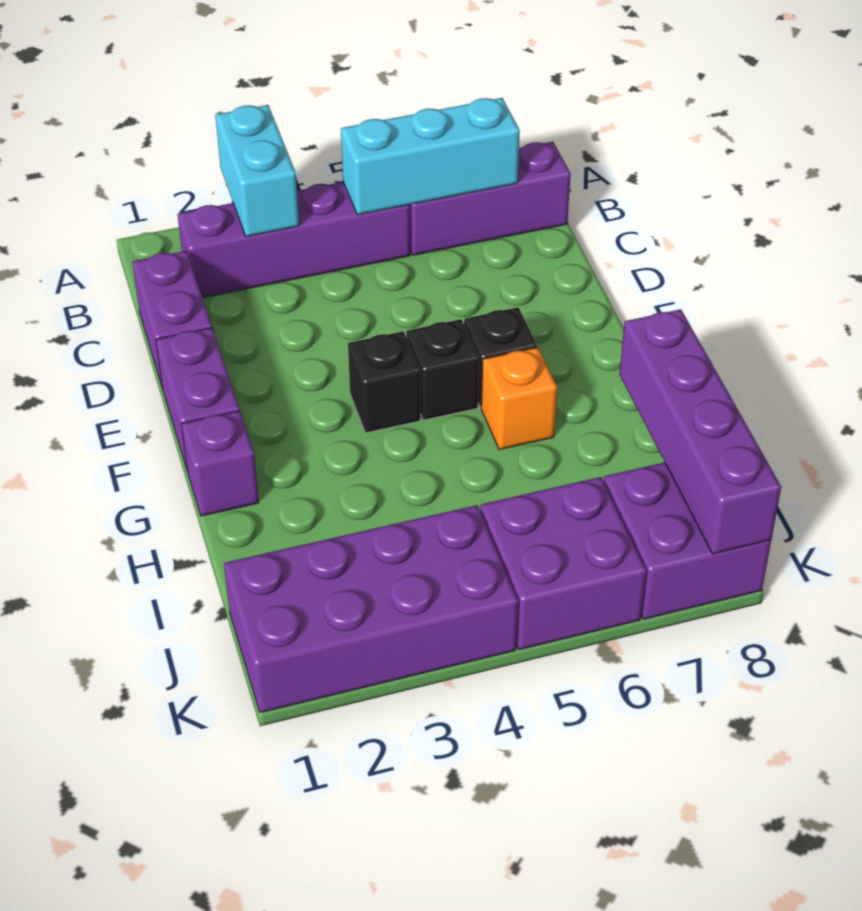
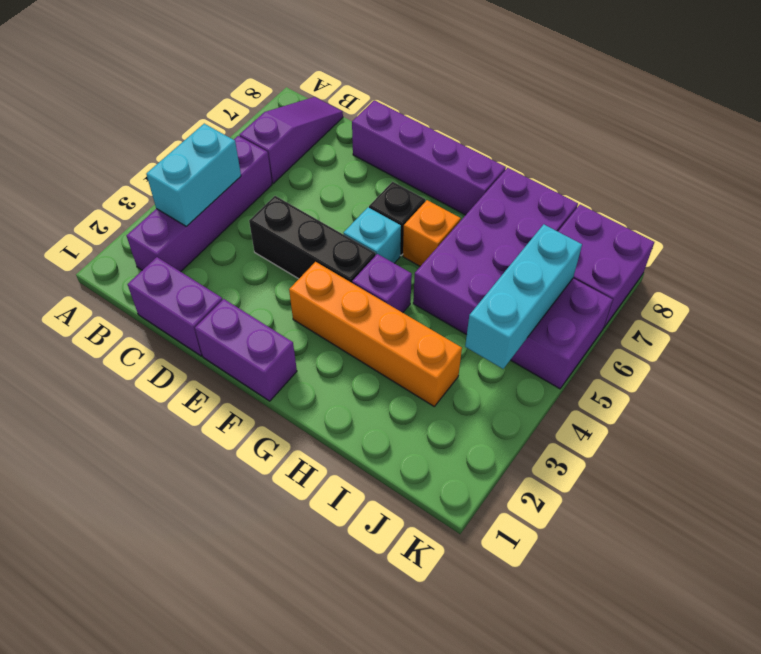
cyan brick A3:B3 level 2 -> cyan brick B3:B4 level 2
cyan brick B5:B7 level 2 -> cyan brick J4:J6 level 2
purple brick B6:B8 level 1 -> purple slope B6:B8 level 1 top 6
none -> orange brick F3:I3 level 1
black brick F4 level 1 -> black brick D4:F4 level 1
black brick F5 level 1 -> cyan brick F5 level 1
purple brick G1 level 1 -> purple brick G4 level 1
purple brick H8:K8 level 2 -> purple brick D8:G8 level 1
purple brick J1:K4 level 1 -> purple brick H5:I8 level 1

